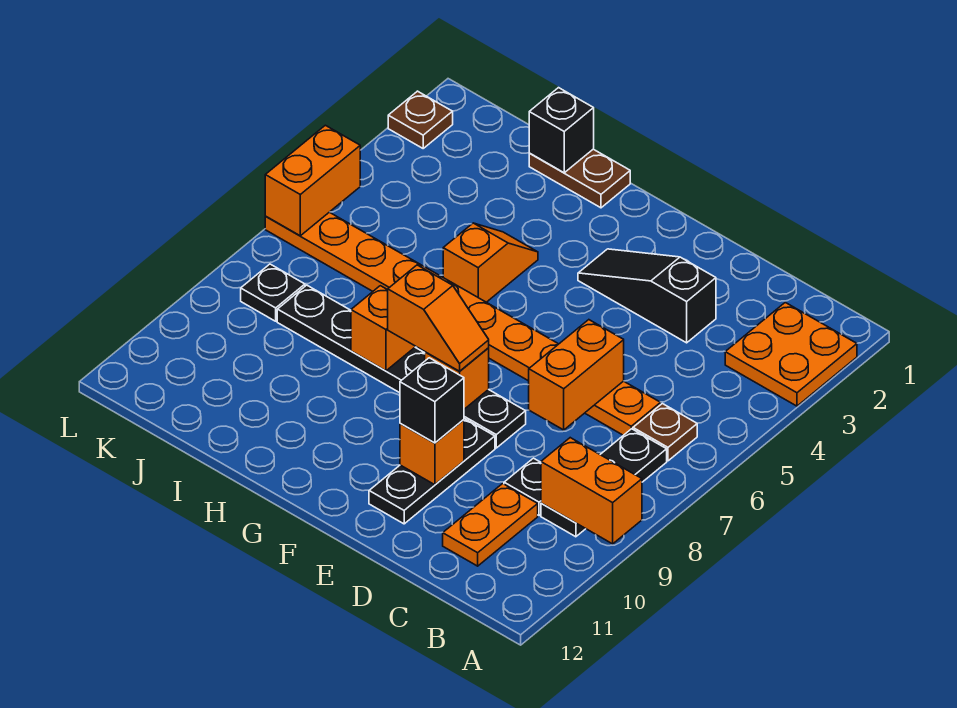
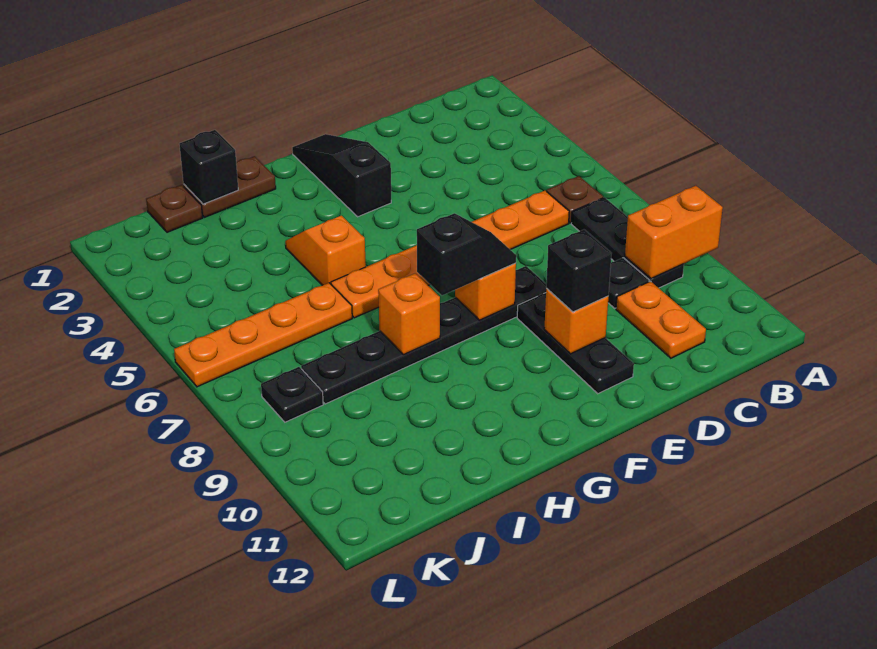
orange plate A2:B3 level 1 -> none
black slope D3:F3 level 1 top D -> black slope F1:F3 level 1 top 3
orange brick D6:D7 level 2 -> none
orange slope F8:G8 level 3 top G -> black slope F8:G8 level 3 top G
brown plate L2 level 1 -> brown plate J1 level 1
orange brick L5:L6 level 2 -> none

